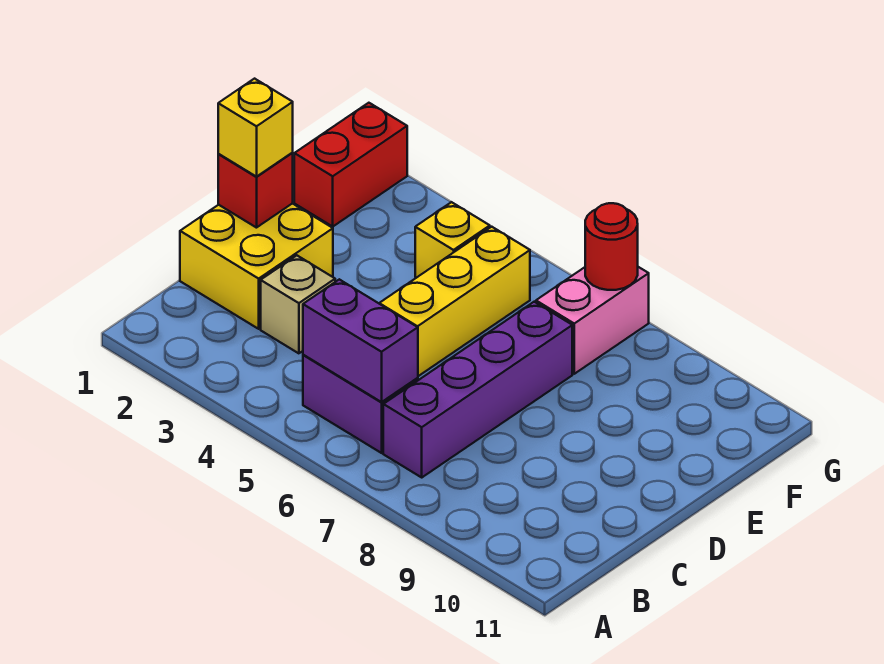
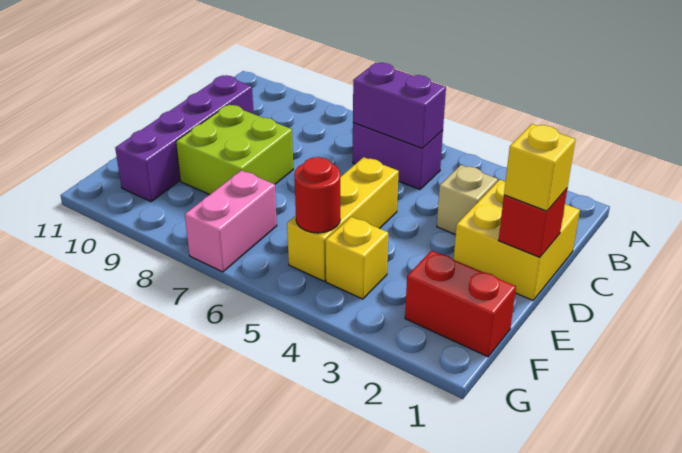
purple brick B7:E7 level 1 -> purple brick C10:F10 level 1
none -> lime brick D8:E9 level 1
red brick F1:G1 level 1 -> red brick F1:F2 level 1
red round brick G7 level 2 -> red round brick F5 level 2

